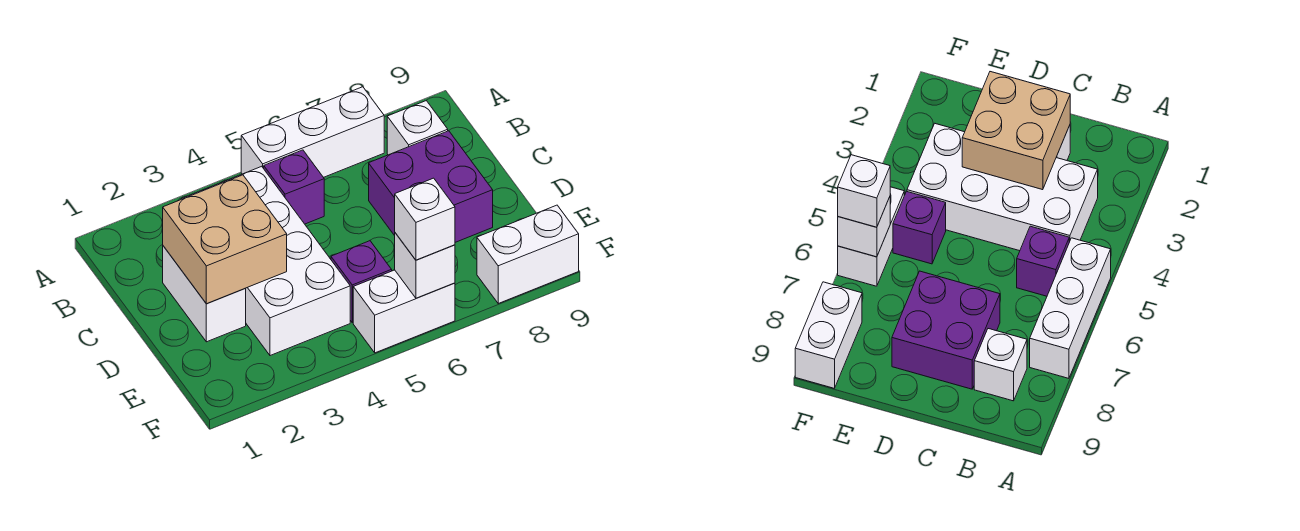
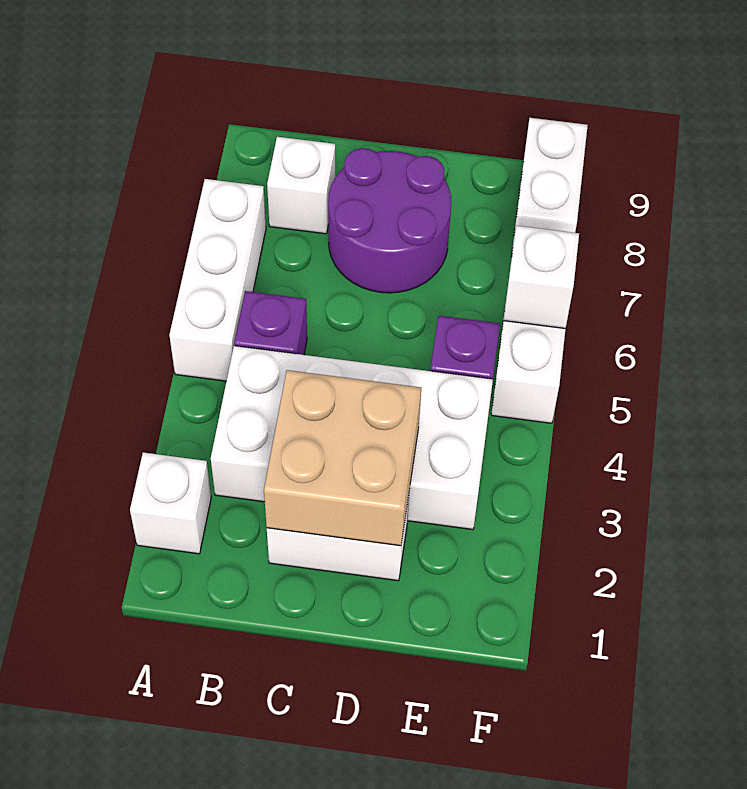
purple brick C7:D8 level 1 -> purple round brick C7:D8 level 1
white brick F6 level 3 -> white brick A2 level 1

